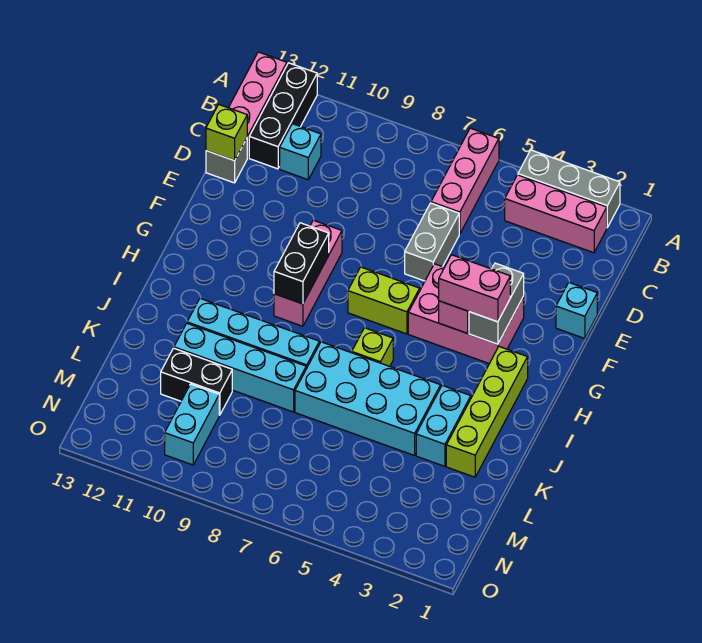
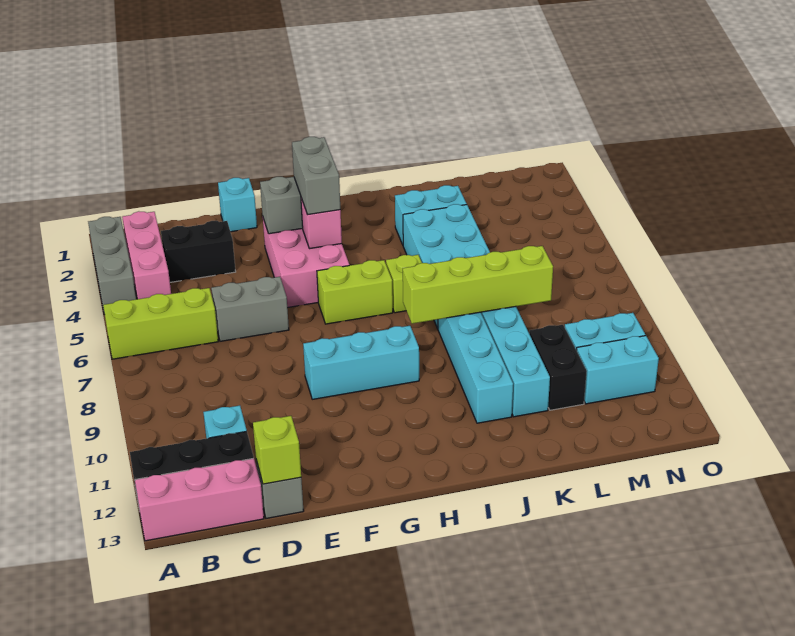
pink brick A6:C6 level 1 -> lime brick A6:C6 level 1
pink brick F9:H9 level 1 -> cyan brick F9:H9 level 1
pink brick G3:G4 level 3 -> grey brick G3:G4 level 3
lime brick G6:G7 level 1 -> lime brick G6:H6 level 1
black brick G9:H9 level 2 -> black brick C3:D3 level 1
lime brick H2:K2 level 1 -> lime brick I8:L8 level 2
none -> cyan brick M11:N11 level 1

